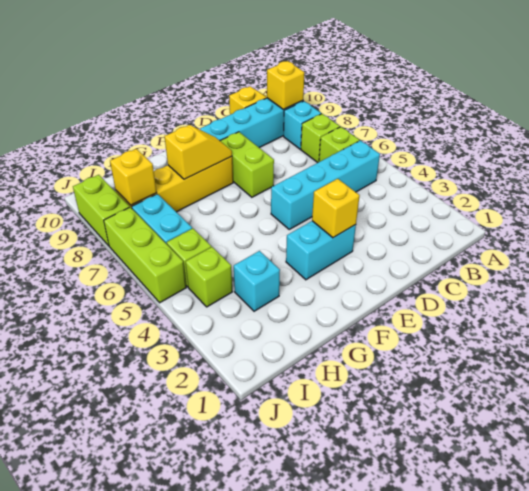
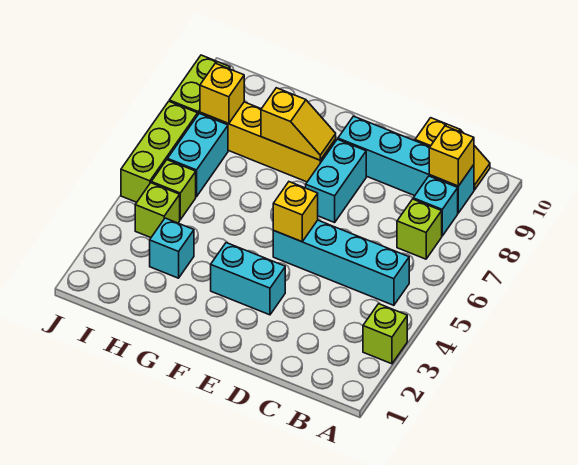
lime brick B6 level 1 -> lime brick A3 level 1
yellow brick E3 level 2 -> yellow brick E5 level 2
lime brick E7:E8 level 1 -> cyan brick E7:E8 level 1

